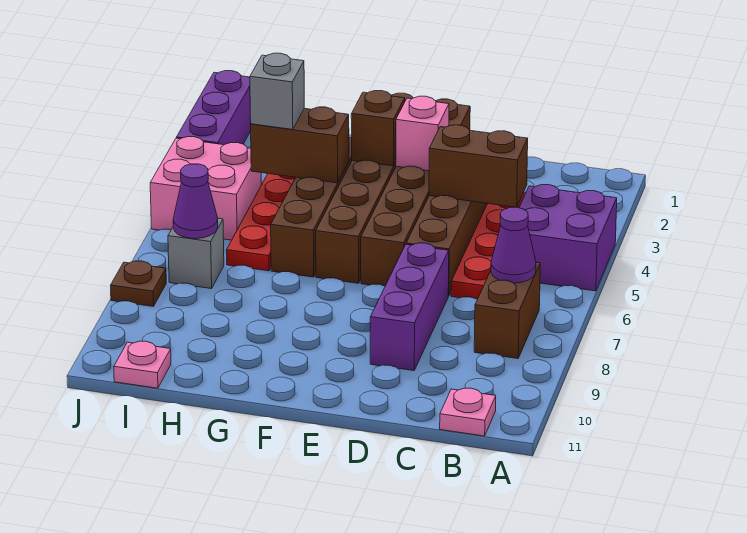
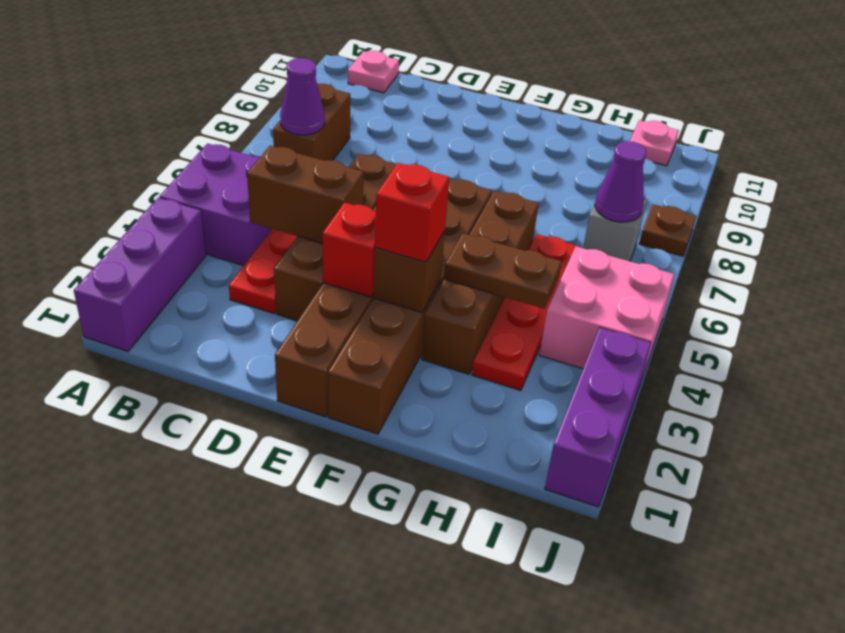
purple brick D7:D9 level 1 -> purple brick A1:A3 level 1
pink brick E3 level 2 -> red brick E3 level 2
none -> red brick F3 level 3
brown brick G4:H4 level 2 -> brown plate G4:H4 level 2
grey brick H4 level 3 -> none

